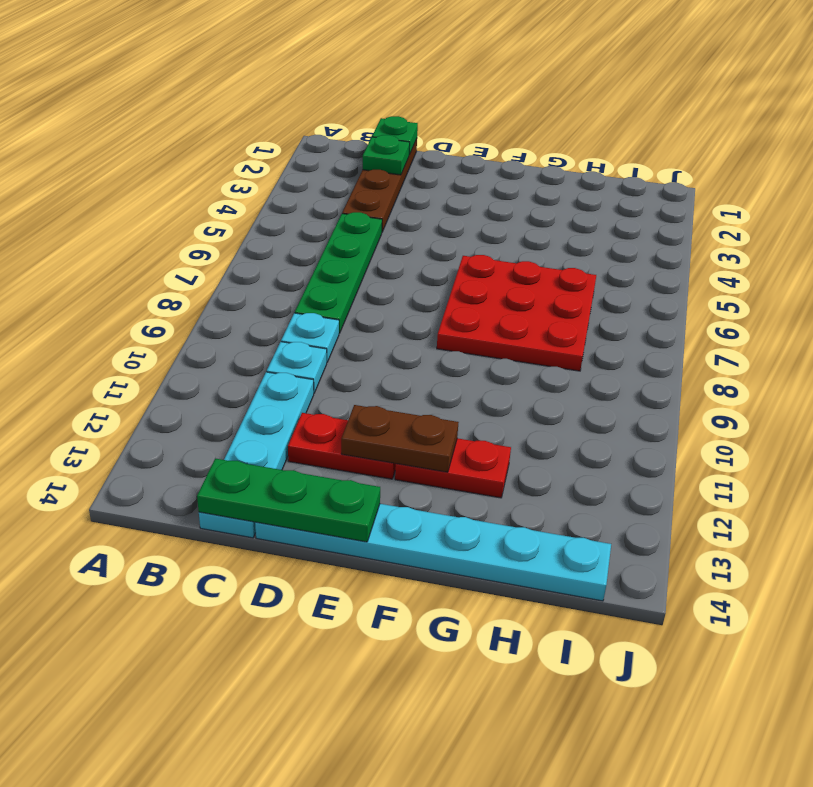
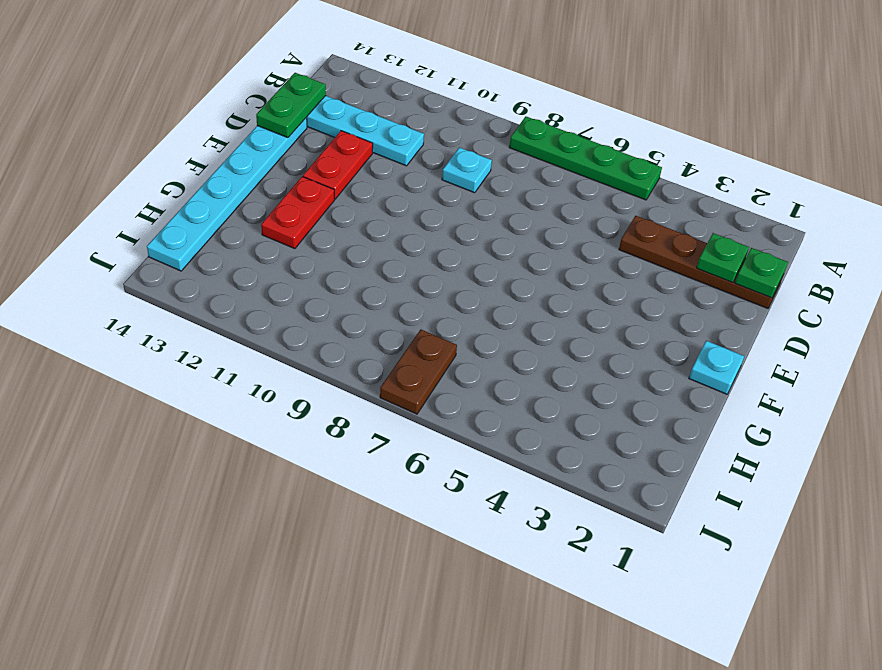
green plate C5:C8 level 1 -> green plate A5:A8 level 1
cyan plate C10 level 1 -> cyan plate F1 level 1
green plate C14:E14 level 2 -> green plate C14:D14 level 2
brown plate E12:F12 level 2 -> brown plate I7:J7 level 1
red plate F6:H8 level 1 -> none

